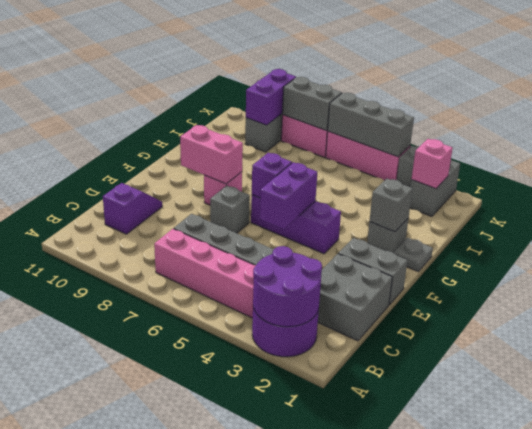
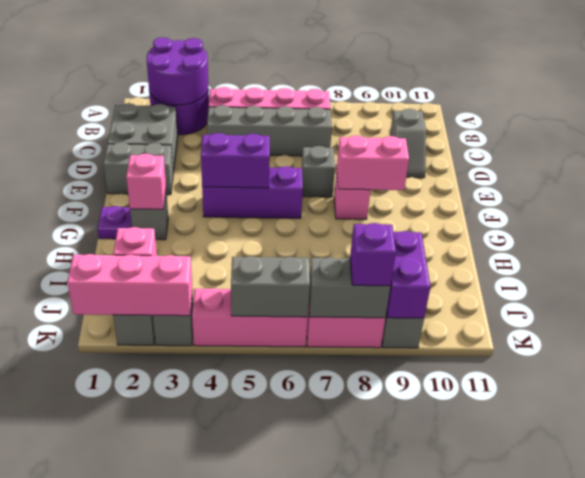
purple slope C10:D10 level 1 top C -> grey slope C10:D10 level 1 top C
purple brick E5:F5 level 2 -> purple brick F4:F5 level 2
purple brick F6 level 2 -> purple brick K8 level 3
grey plate G1 level 1 -> purple plate G1 level 1
grey brick G2 level 2 -> pink brick G2 level 2
none -> pink brick K1:K3 level 2
grey brick K4:K6 level 2 -> grey brick K5:K6 level 2

